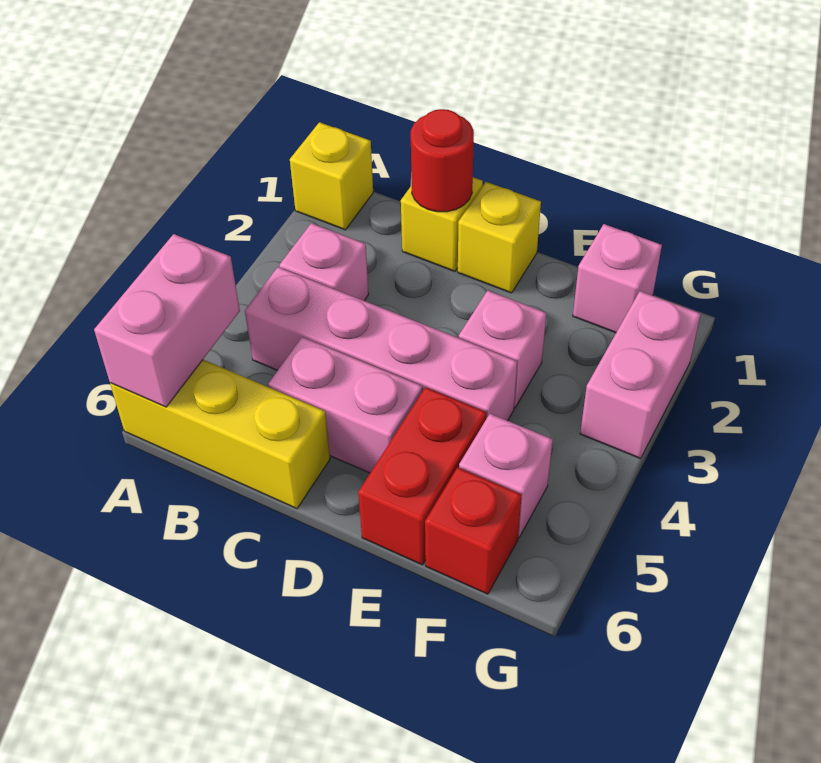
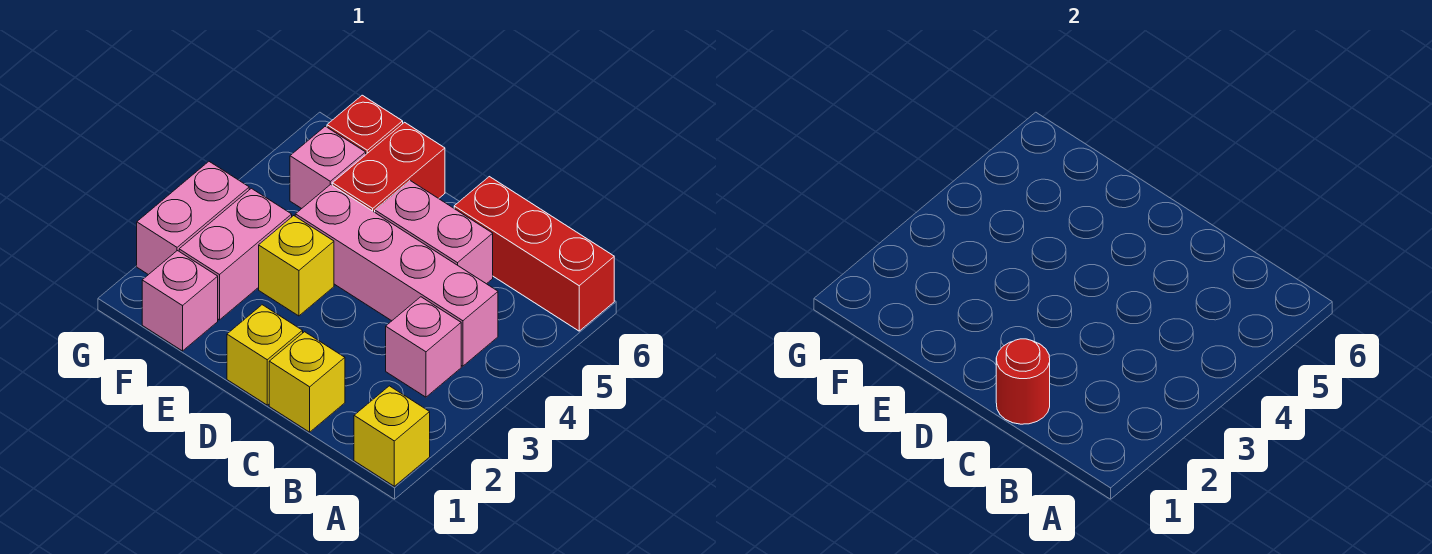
pink brick A5:A6 level 2 -> pink brick F2:F3 level 1
yellow brick A6:C6 level 1 -> red brick A6:C6 level 1
pink brick E3 level 1 -> yellow brick E3 level 1

